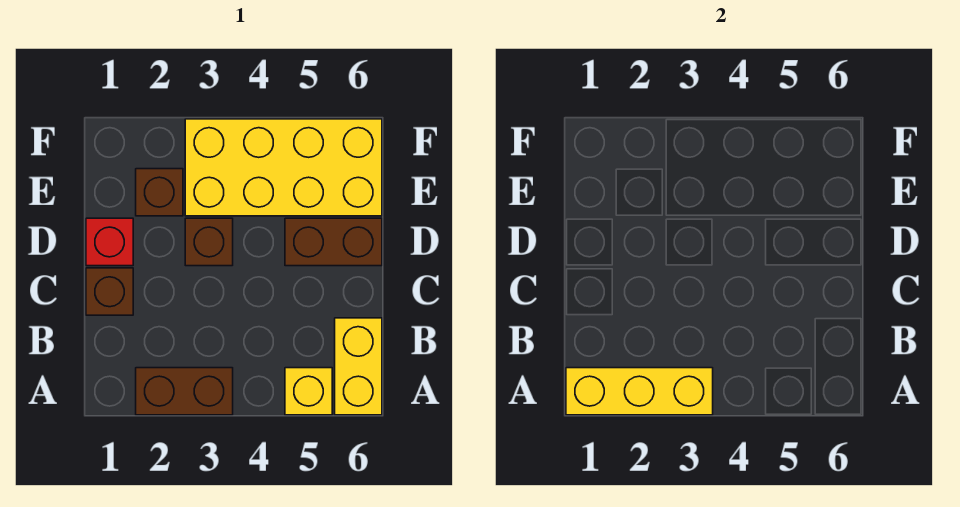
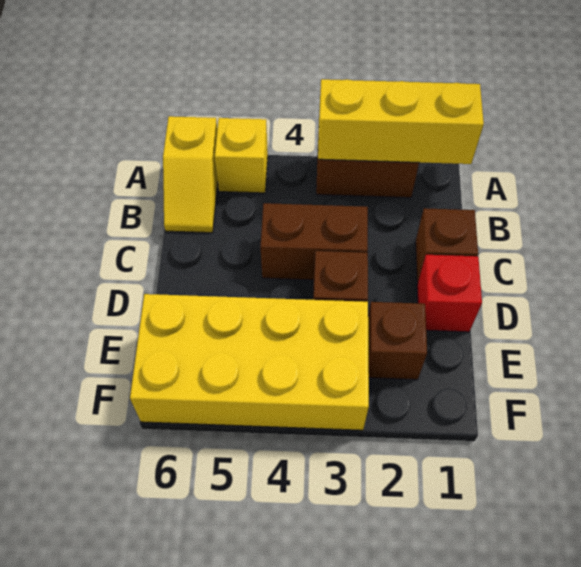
yellow brick A6:B6 level 1 -> yellow slope A6:B6 level 1 top A
brown brick D5:D6 level 1 -> brown brick C3:C4 level 1

